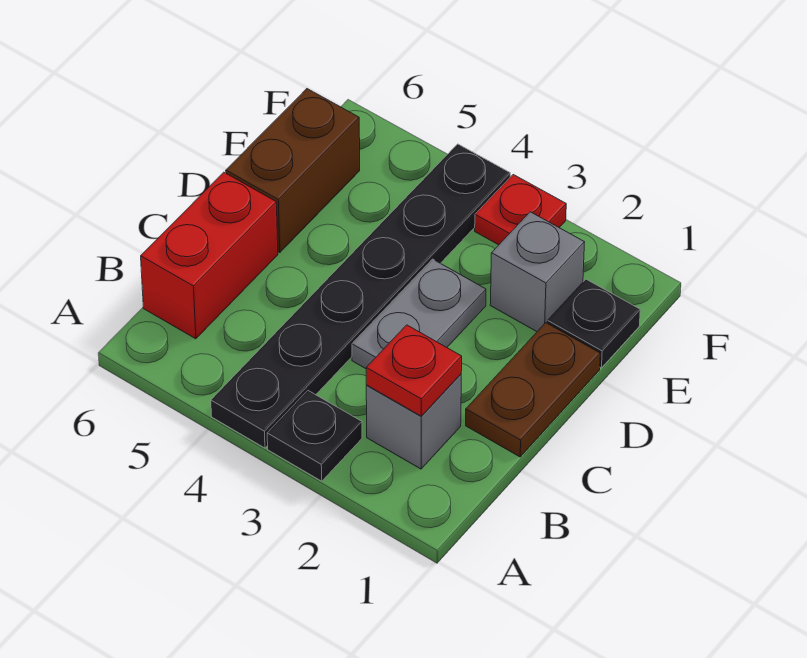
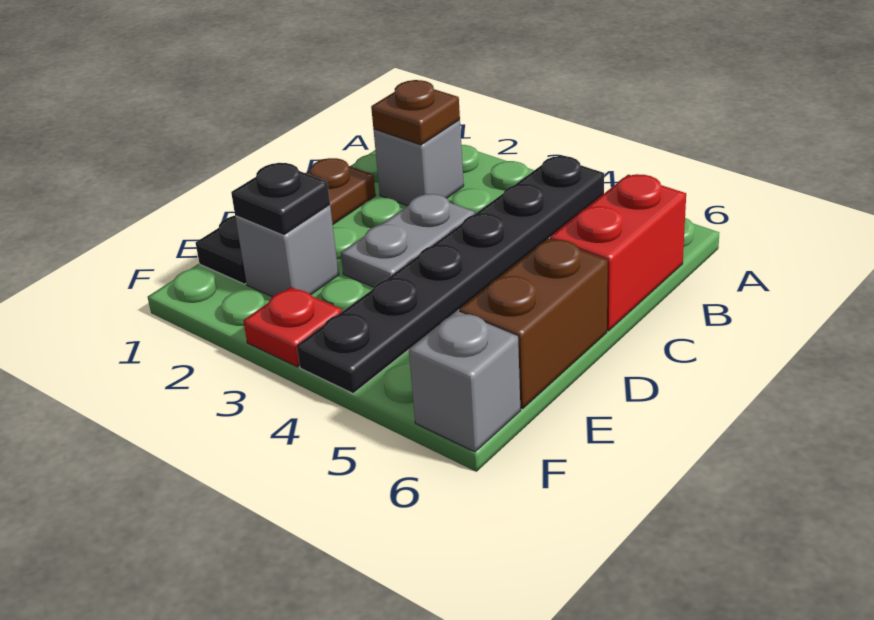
black plate A3 level 1 -> black plate E2 level 2
red plate B2 level 2 -> brown plate B2 level 2
none -> grey brick F6 level 1

